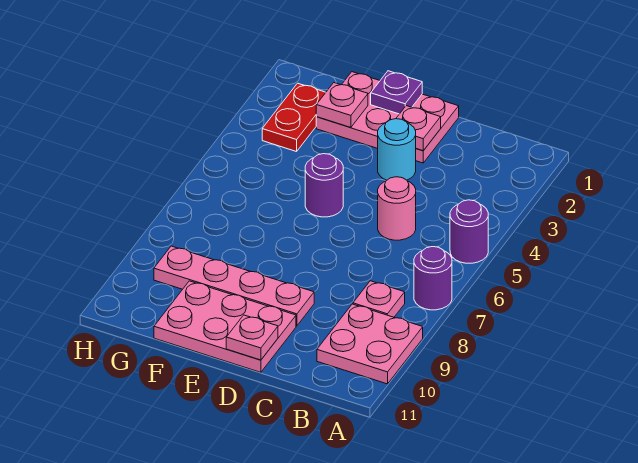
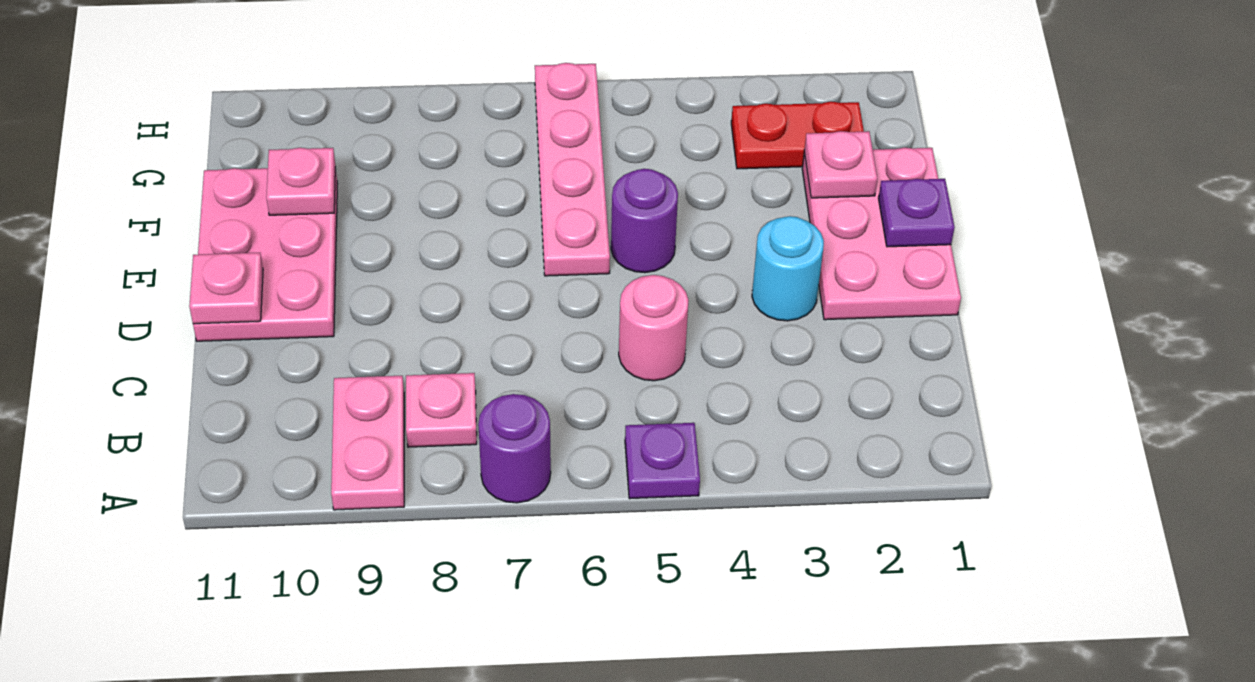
purple round brick A5 level 1 -> purple plate A5 level 1
pink plate A9:B10 level 1 -> pink plate A9:B9 level 1
pink plate D2 level 2 -> pink plate F10 level 2
pink plate D9:G9 level 1 -> pink plate E6:H6 level 1

